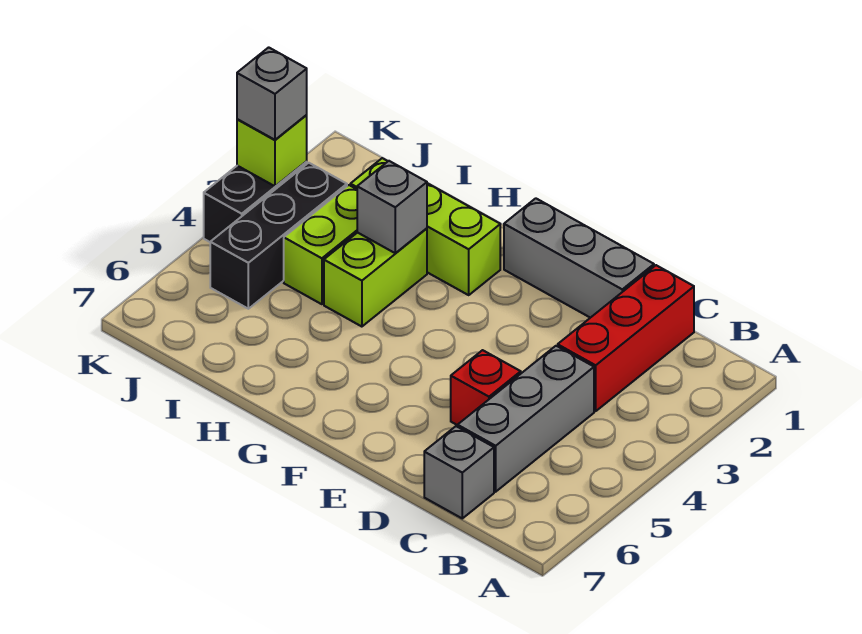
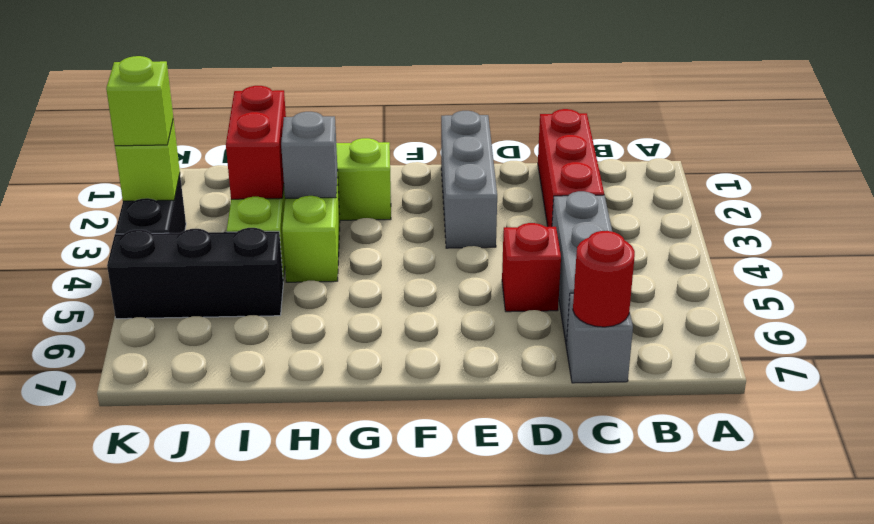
none -> red round brick C7 level 2
grey brick D1:F1 level 1 -> grey brick E1:E3 level 1
none -> red brick I2:I3 level 2
black brick J3:J5 level 1 -> black brick I5:K5 level 1
grey brick K3 level 3 -> lime brick K3 level 3

